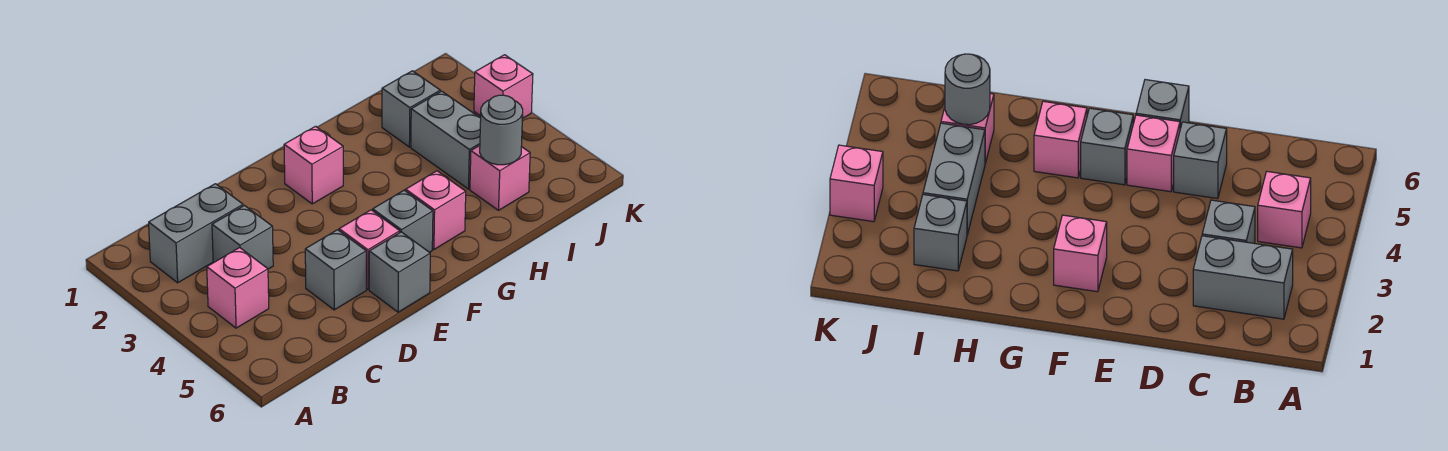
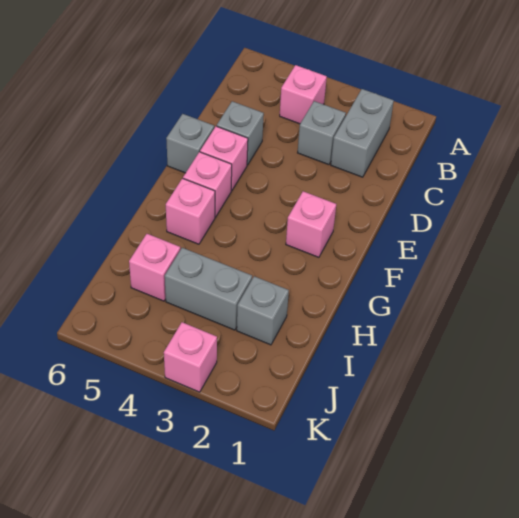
grey brick F5 level 1 -> pink brick F5 level 1
grey round brick I5 level 2 -> none

